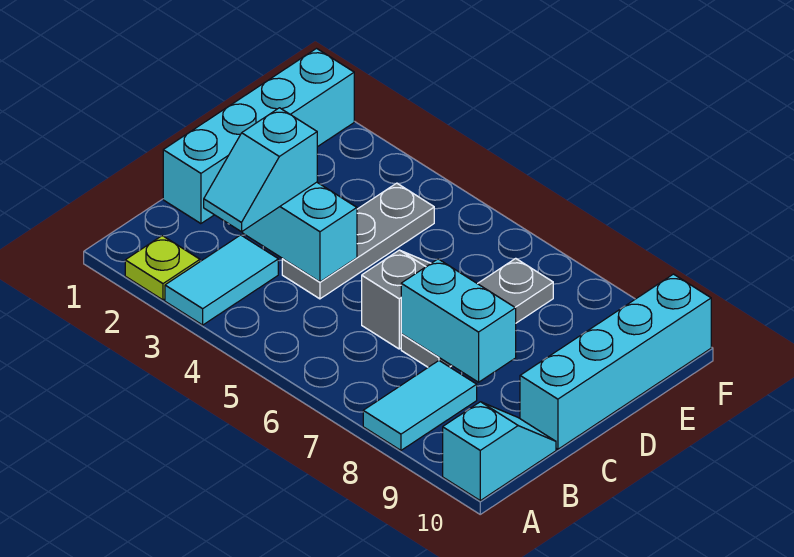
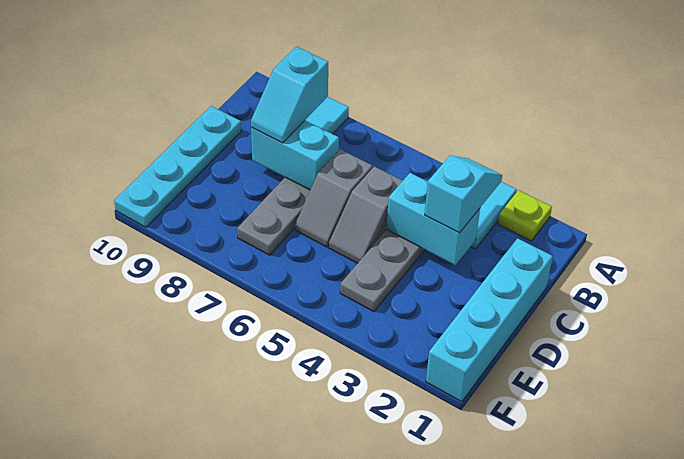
cyan slope A10:B10 level 1 top A -> cyan slope B8:C8 level 3 top B
none -> grey slope C5:D5 level 1 top C
cyan brick C10:F10 level 1 -> cyan plate C10:F10 level 1

